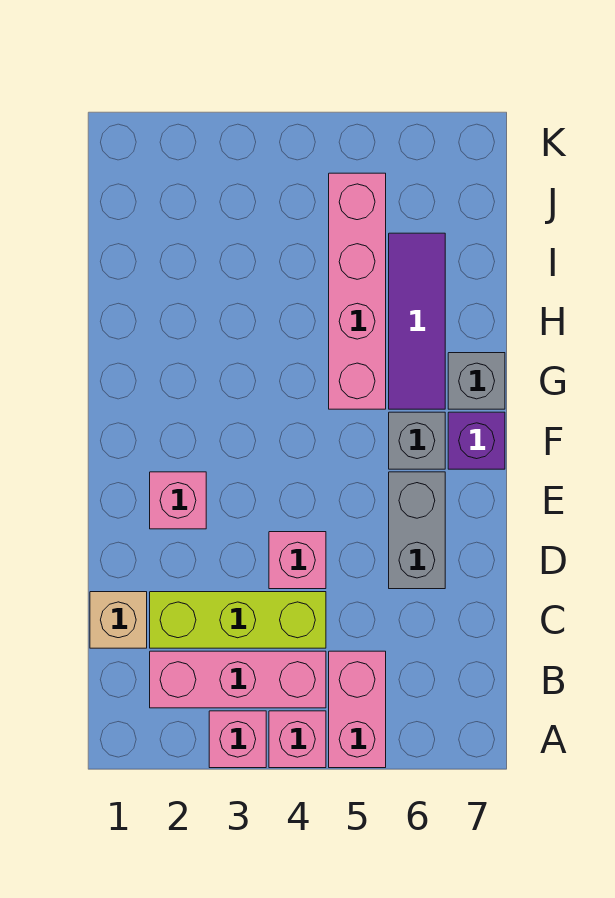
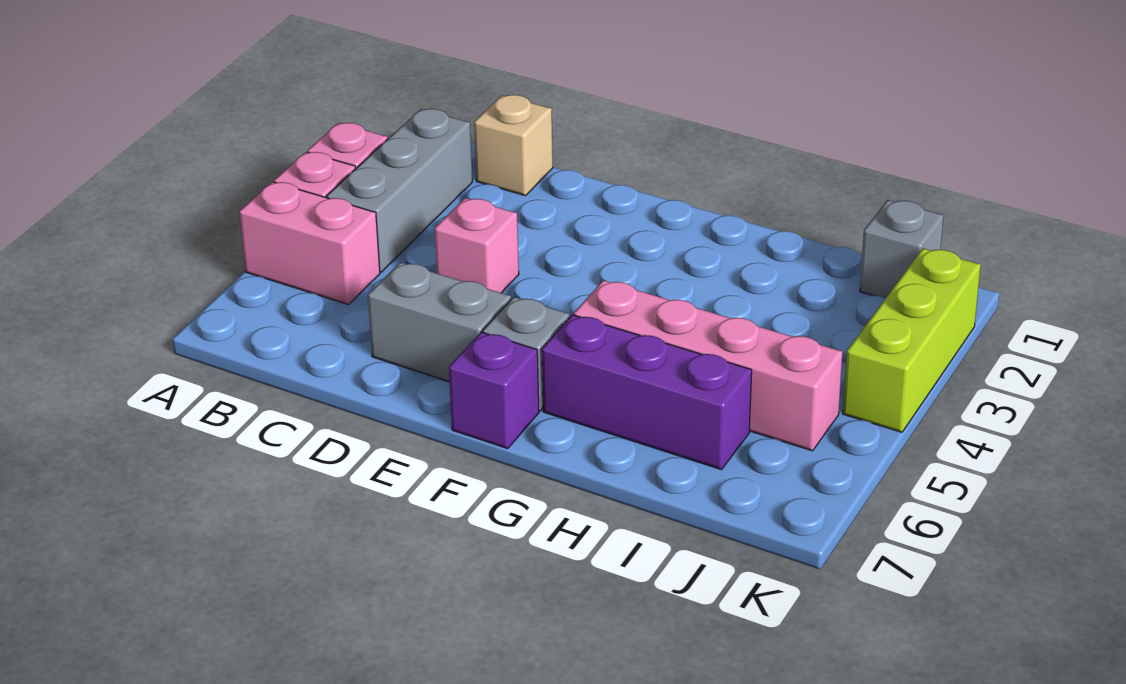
pink brick B2:B4 level 1 -> grey brick B2:B4 level 1
lime brick C2:C4 level 1 -> lime brick K2:K4 level 1
pink brick E2 level 1 -> none
purple tile G6:I6 level 1 -> purple brick G6:I6 level 1
grey brick G7 level 1 -> grey brick J1 level 1

